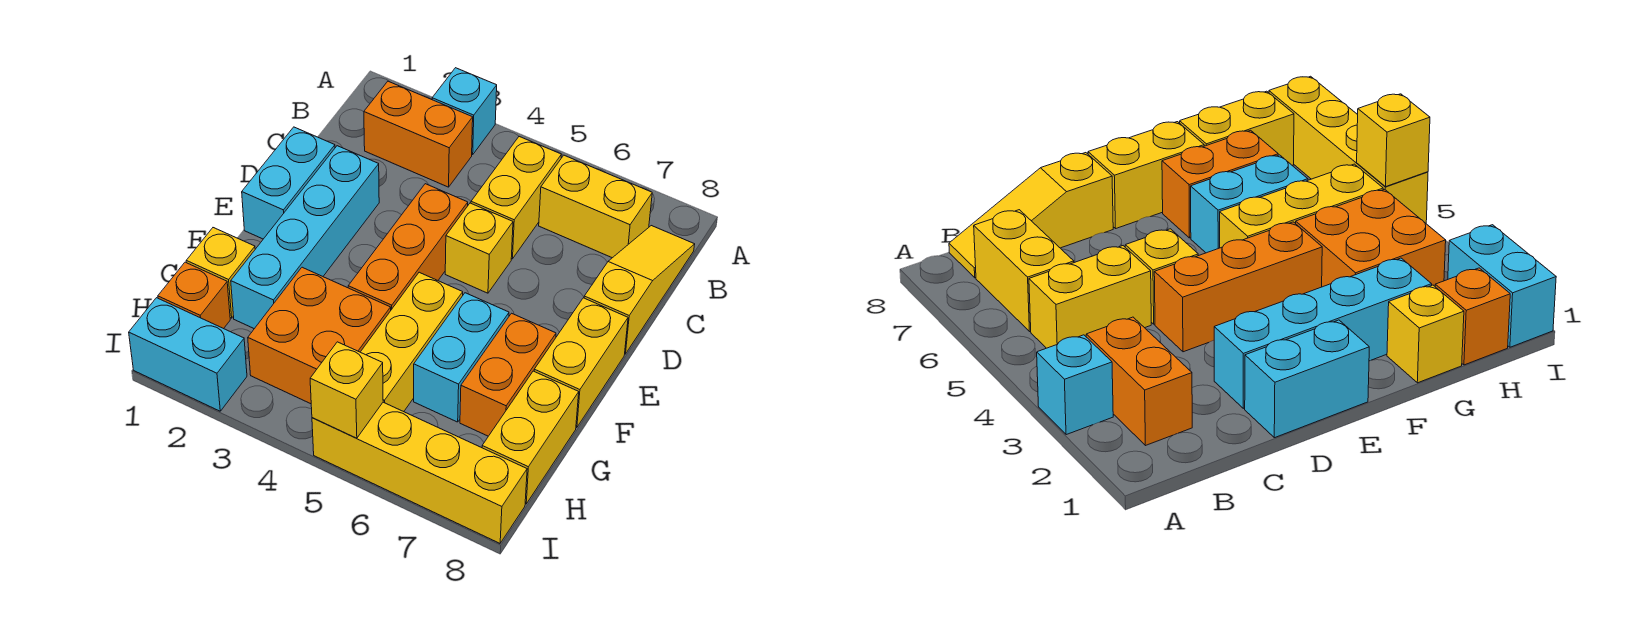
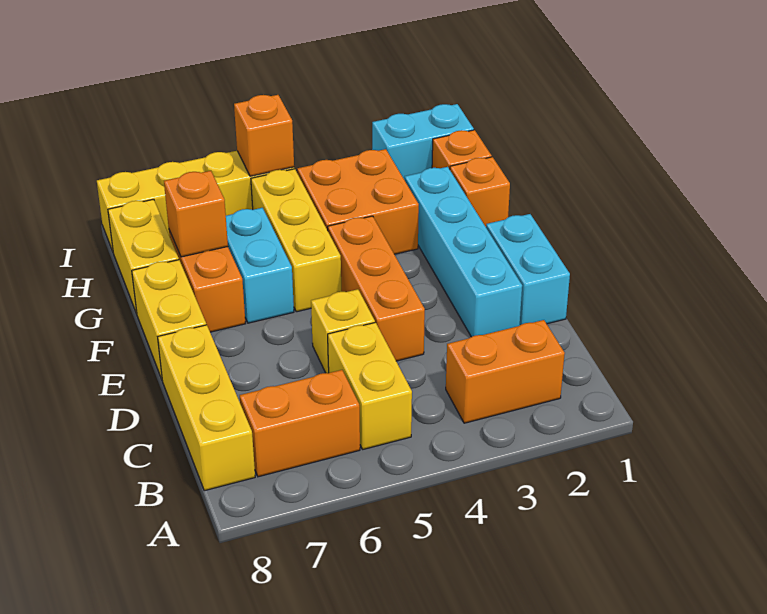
cyan brick A3 level 1 -> none
yellow brick B6:B7 level 1 -> orange brick B6:B7 level 1
yellow slope B8:D8 level 1 top D -> yellow brick B8:D8 level 1
yellow brick G1 level 1 -> orange brick G1 level 1
none -> orange brick G7 level 2
yellow brick I5 level 2 -> orange brick I5 level 2

